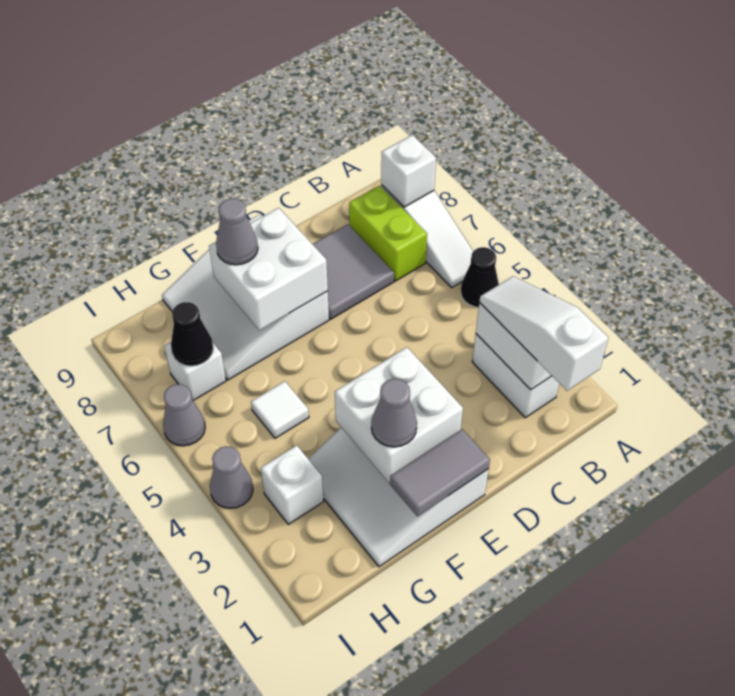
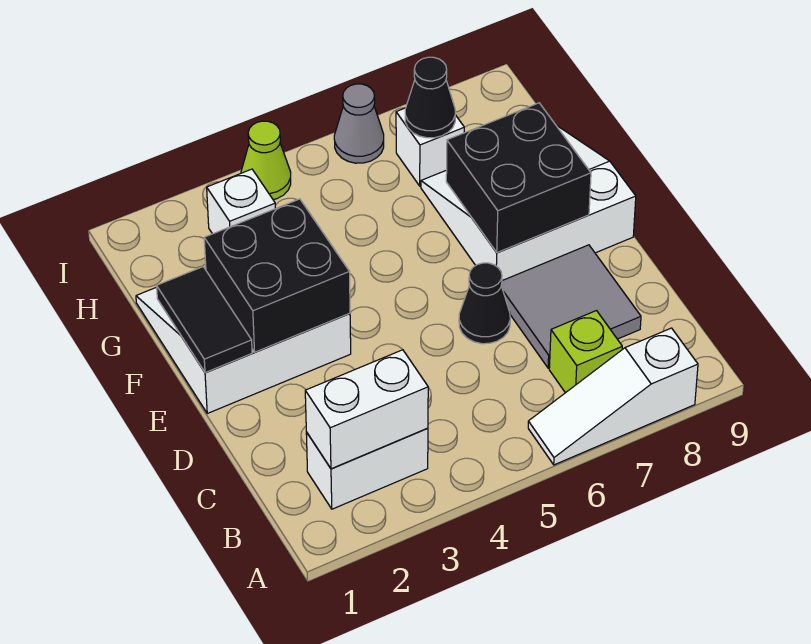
black cone A5 level 1 -> black cone D6 level 1
white brick A8 level 2 -> none
white slope B1:B3 level 3 top 1 -> none
lime brick B7:B8 level 1 -> lime brick B7 level 1
grey tile E1:F1 level 2 -> black tile E1:F1 level 2
white brick E2:F3 level 2 -> black brick E2:F3 level 2
white brick E7:F8 level 2 -> black brick E7:F8 level 2
grey cone F2 level 3 -> none
grey cone F8 level 3 -> none
white tile G5 level 1 -> none
grey cone I4 level 1 -> lime cone I4 level 1

